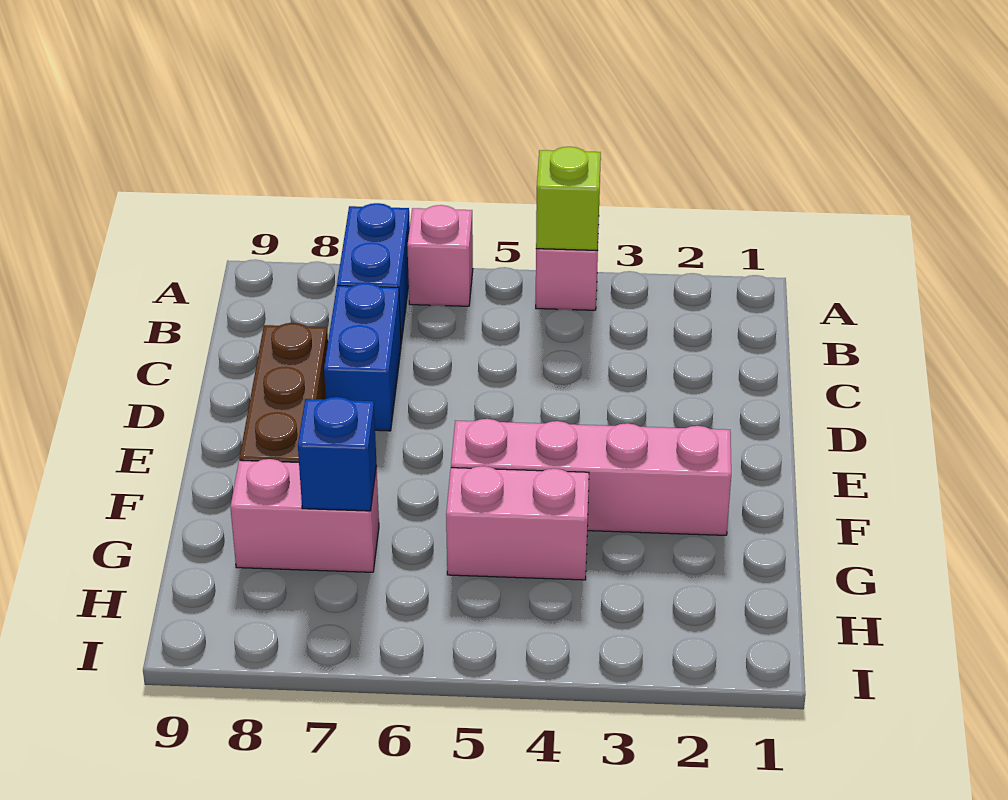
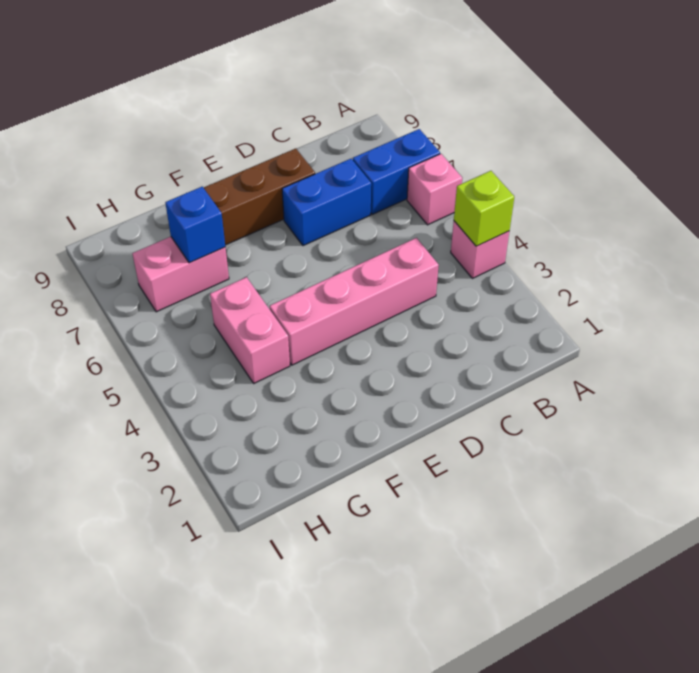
pink brick F2:F5 level 1 -> pink brick C4:F4 level 1
pink brick G7:G8 level 1 -> pink brick G7:H7 level 1

